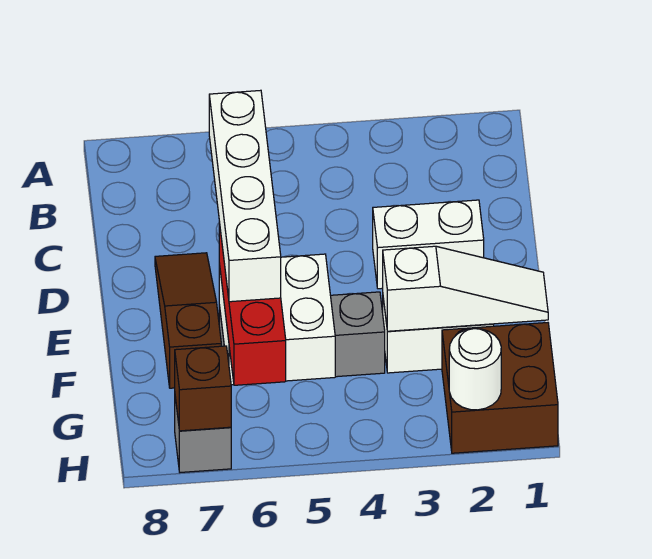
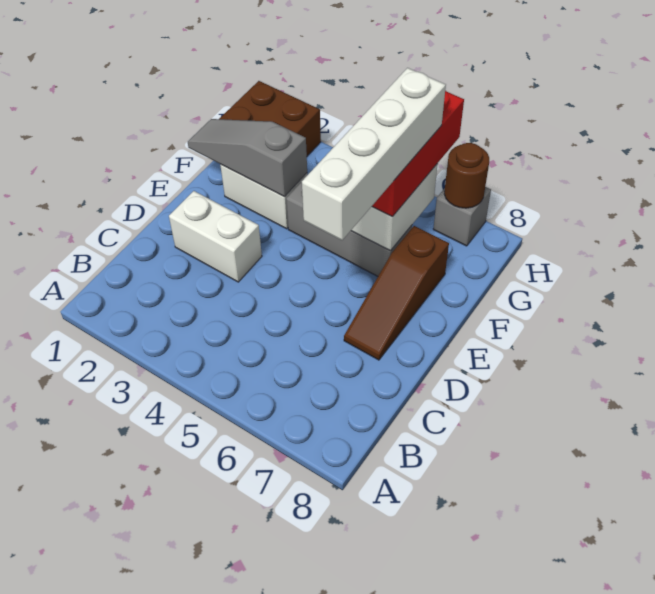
white slope F1:F3 level 2 top 3 -> grey slope F1:F3 level 2 top 3
white round brick H2 level 2 -> none
brown brick H7 level 2 -> brown round brick H7 level 2

